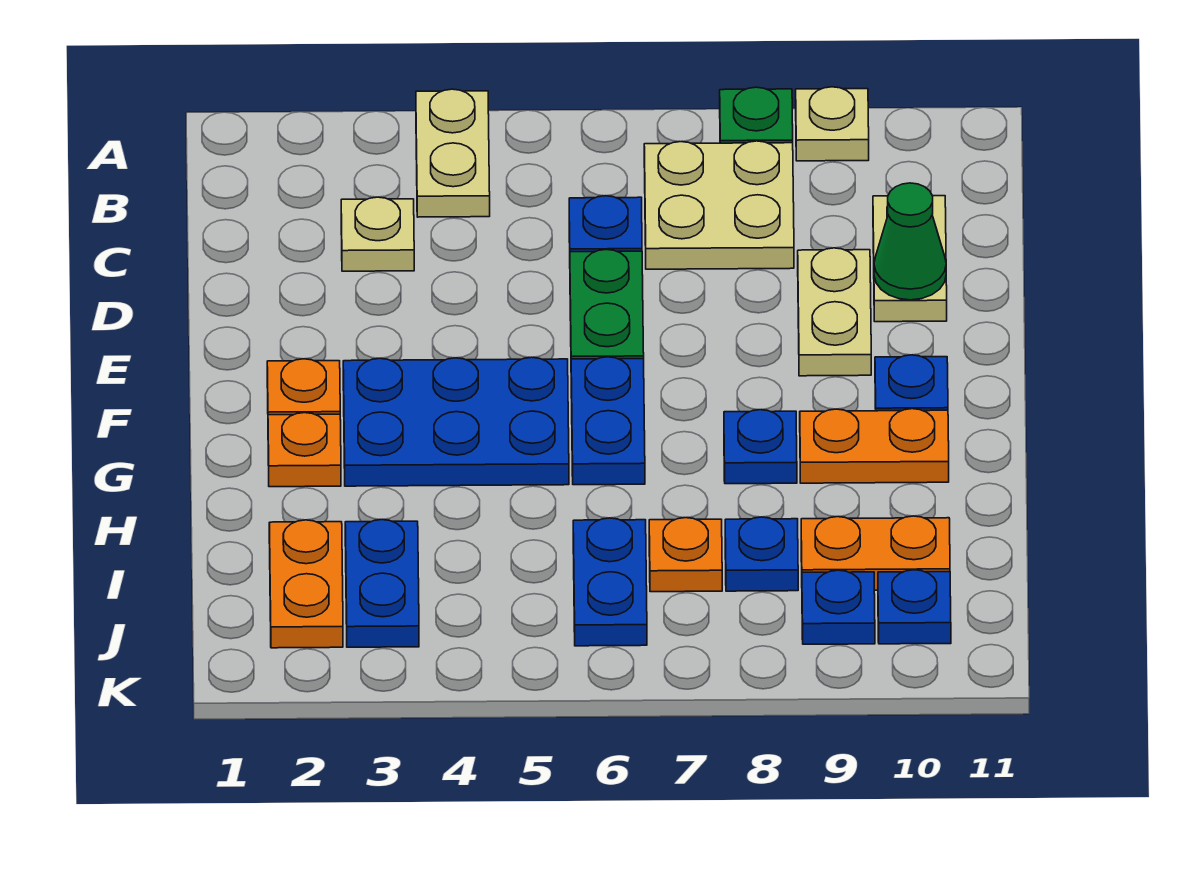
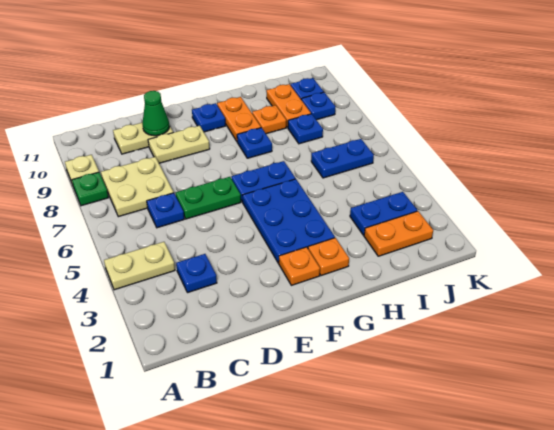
tan plate C3 level 1 -> blue plate C3 level 1
orange plate I7 level 1 -> orange plate H9 level 1

